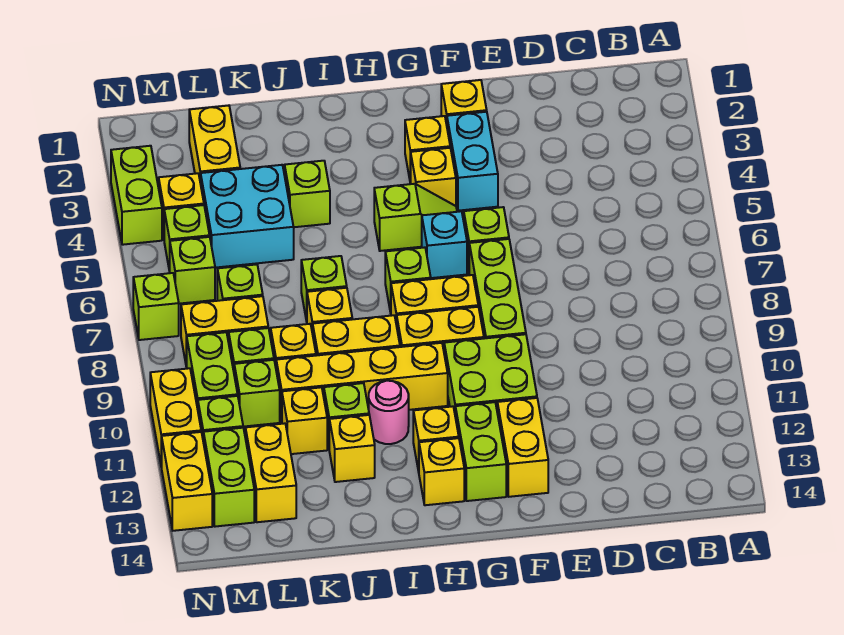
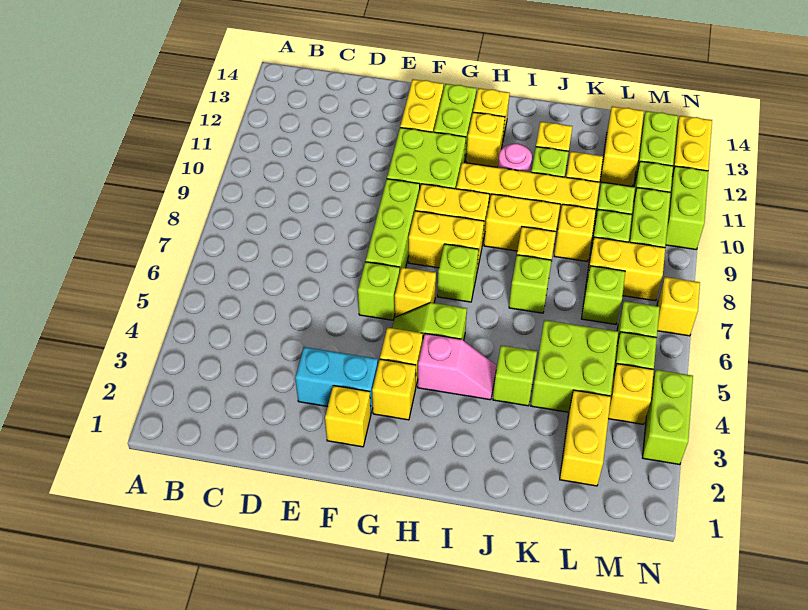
cyan brick F3:F4 level 1 -> cyan brick E3:F3 level 1
cyan brick G6 level 1 -> yellow brick G6 level 1
none -> pink slope H4:I4 level 1 top H
cyan brick K4:L5 level 1 -> lime brick K4:L5 level 1
lime brick N7 level 1 -> yellow brick N7 level 1
yellow brick N10:N11 level 1 -> lime brick N10:N11 level 1

